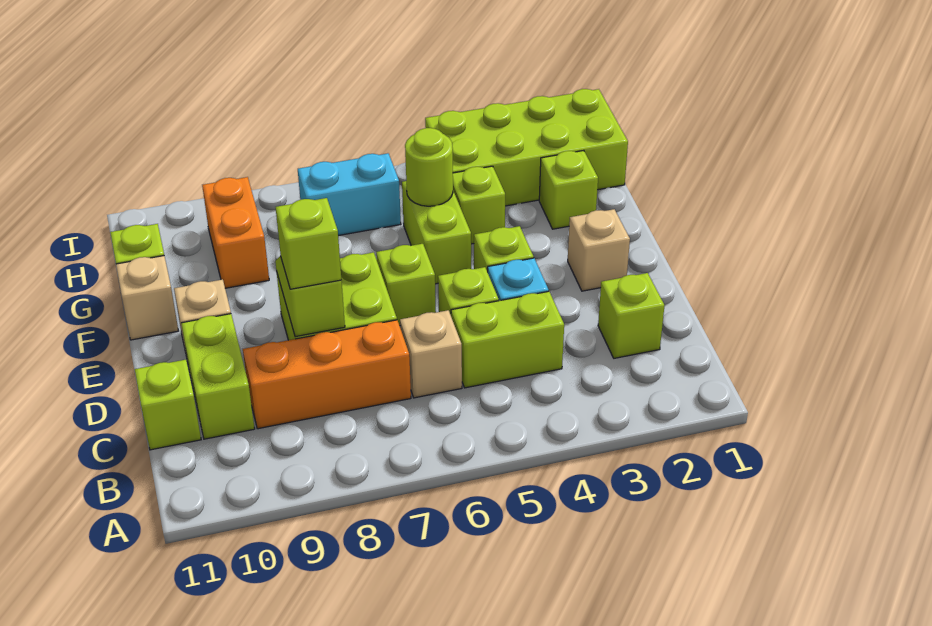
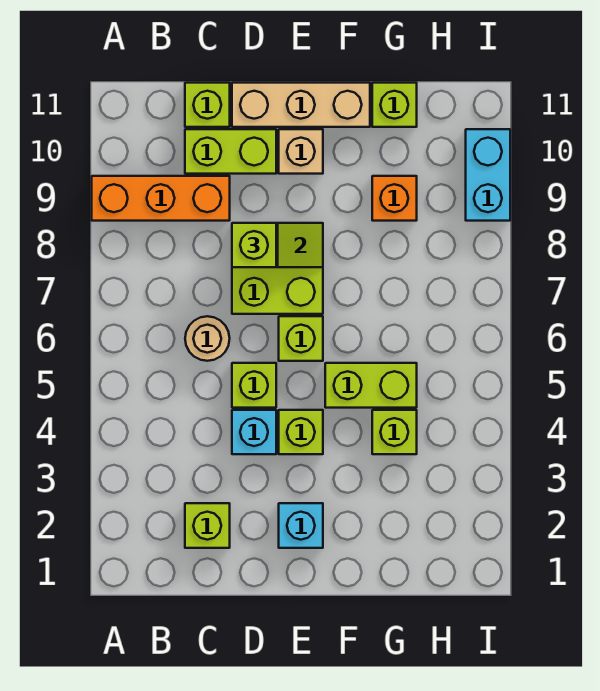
lime brick C4:C5 level 1 -> none
tan brick C6 level 1 -> tan round brick C6 level 1
orange brick C7:C9 level 1 -> orange brick A9:C9 level 1
tan brick E2 level 1 -> cyan brick E2 level 1
tan brick F11 level 1 -> tan brick D11:F11 level 1
lime brick G2 level 1 -> none
lime round brick G5 level 2 -> none
orange brick G9:H9 level 1 -> orange brick G9 level 1
lime brick H1:I4 level 1 -> none
cyan brick H6:H7 level 1 -> cyan brick I9:I10 level 1

